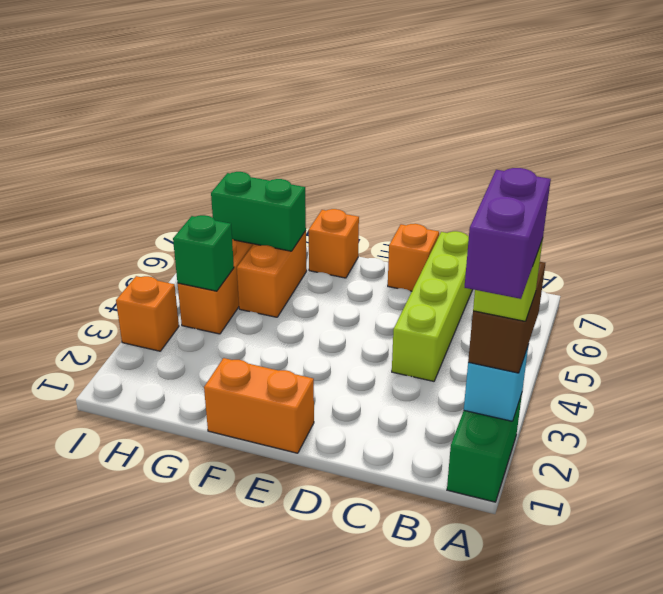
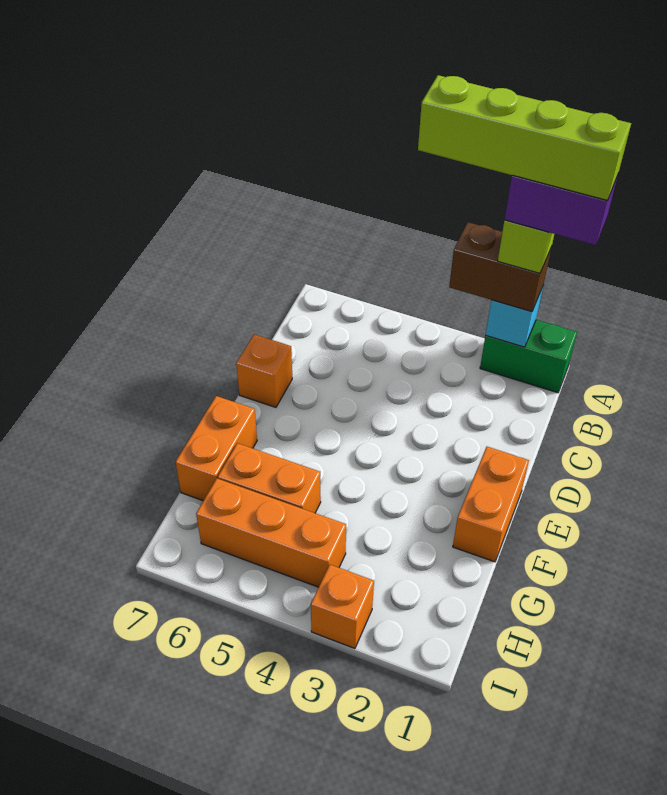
lime brick C4:C7 level 1 -> lime brick A1:A4 level 6
orange brick F7 level 1 -> orange brick F7:G7 level 1
green brick G6:H6 level 2 -> none
green brick H4 level 2 -> none

